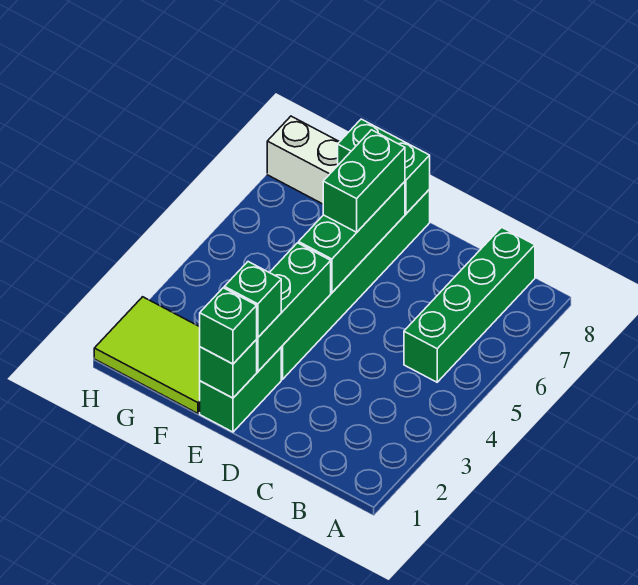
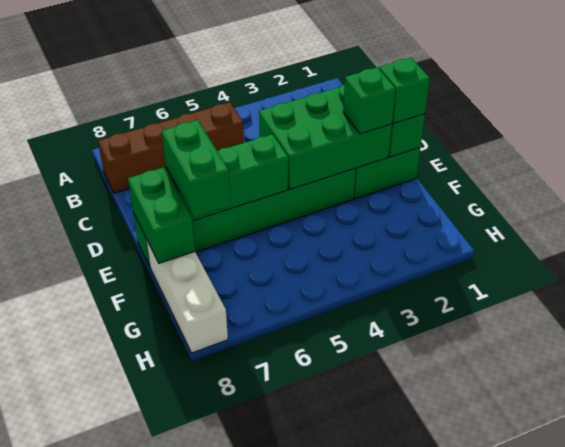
green brick B5:B8 level 1 -> brown brick B5:B8 level 1
green brick E2:E4 level 2 -> green brick D2:E4 level 2
green brick E6:E7 level 3 -> green brick E7:F7 level 3
lime tile F1:H2 level 1 -> none

